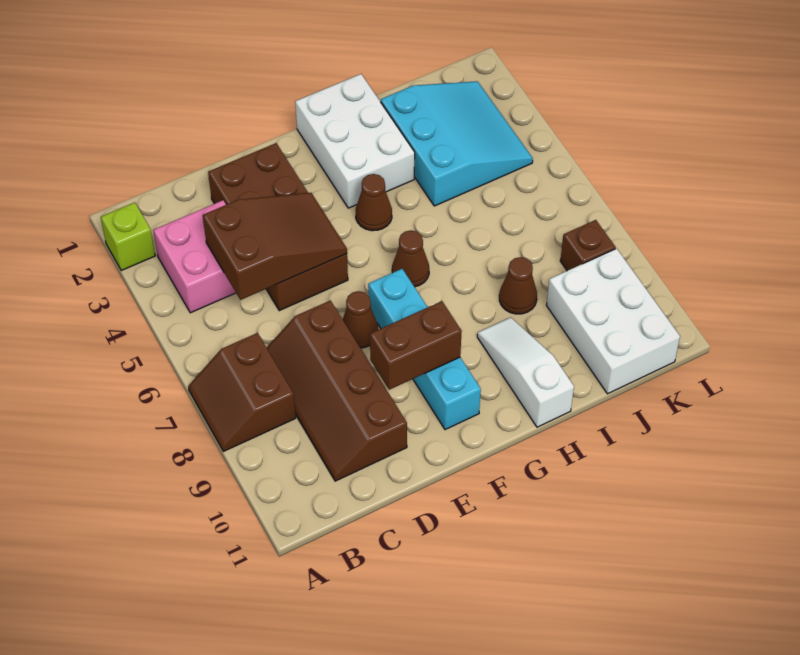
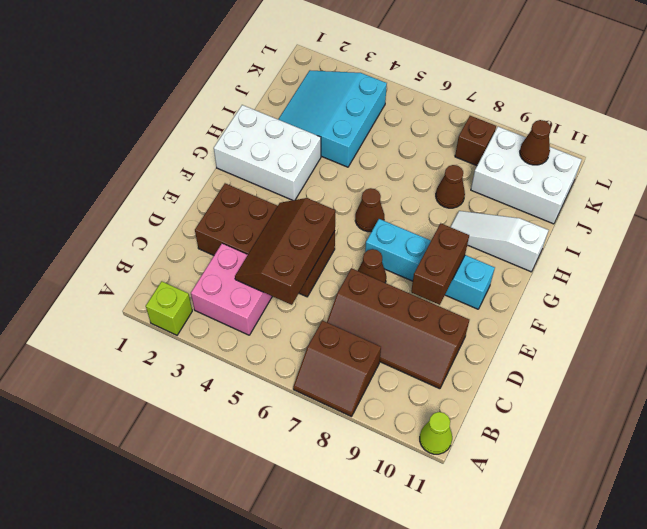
none -> lime cone A11 level 1
brown slope C4:E5 level 2 top C -> brown slope C4:E5 level 2 top 5
brown cone G4 level 1 -> brown cone K10 level 2
cyan slope I2:K4 level 1 top I -> cyan slope I2:K4 level 1 top 4

